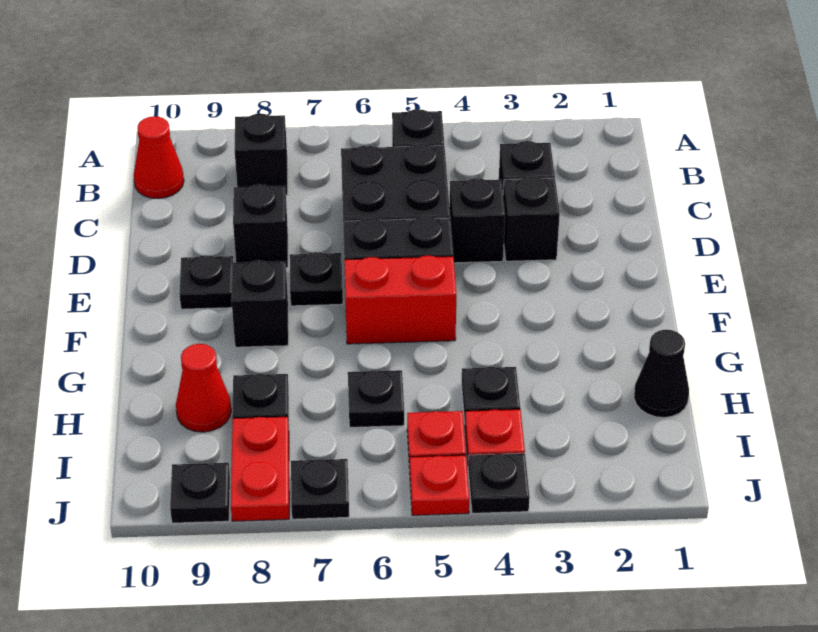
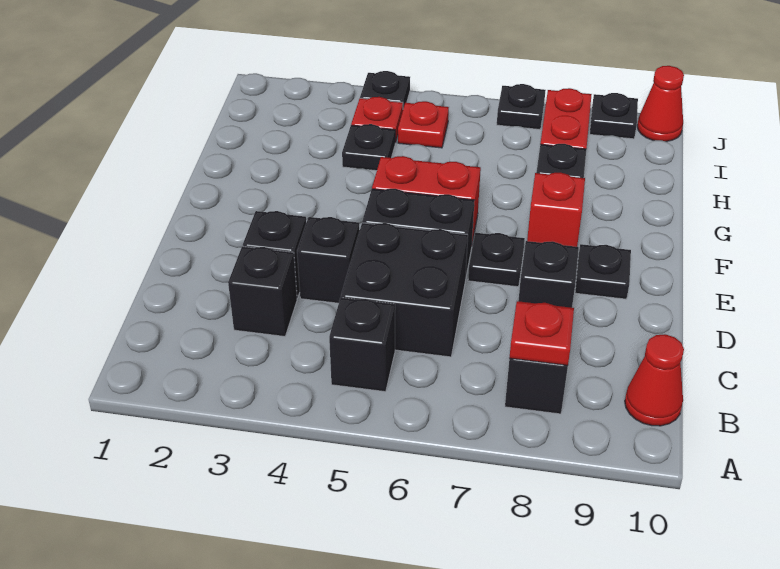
black brick F8 level 1 -> red brick F8 level 1
black cone H1 level 1 -> none
black plate H6 level 1 -> none
red cone H9 level 1 -> red cone J10 level 1
red plate J5 level 1 -> red plate B8 level 2

